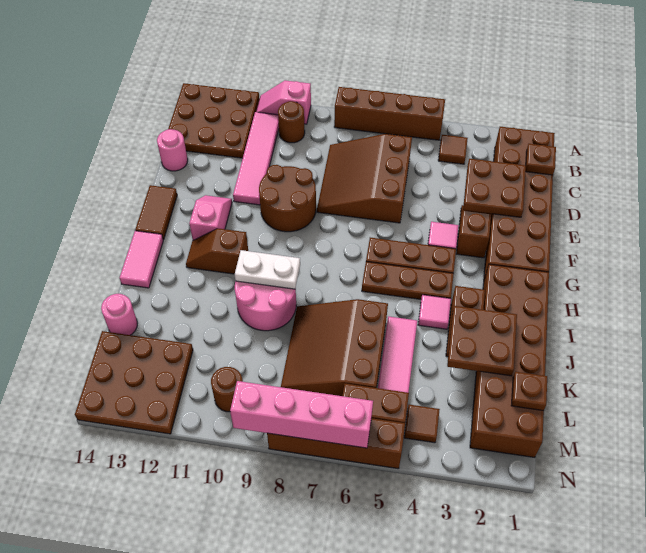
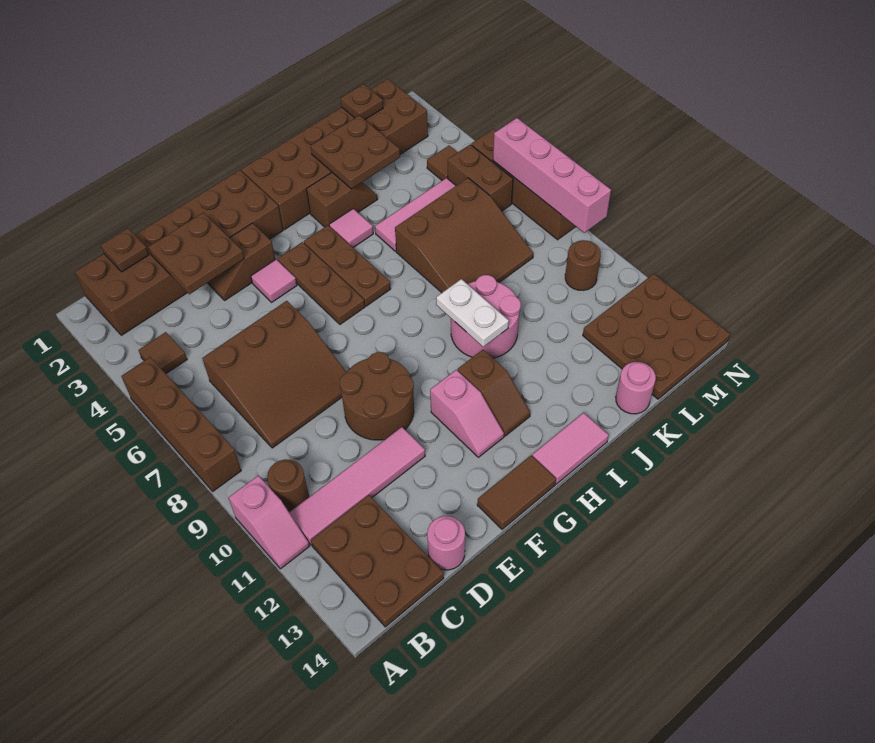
brown plate A12:C14 level 1 -> brown plate B12:C14 level 1
pink slope F12:G12 level 1 top G -> pink slope G11:G12 level 1 top 11

